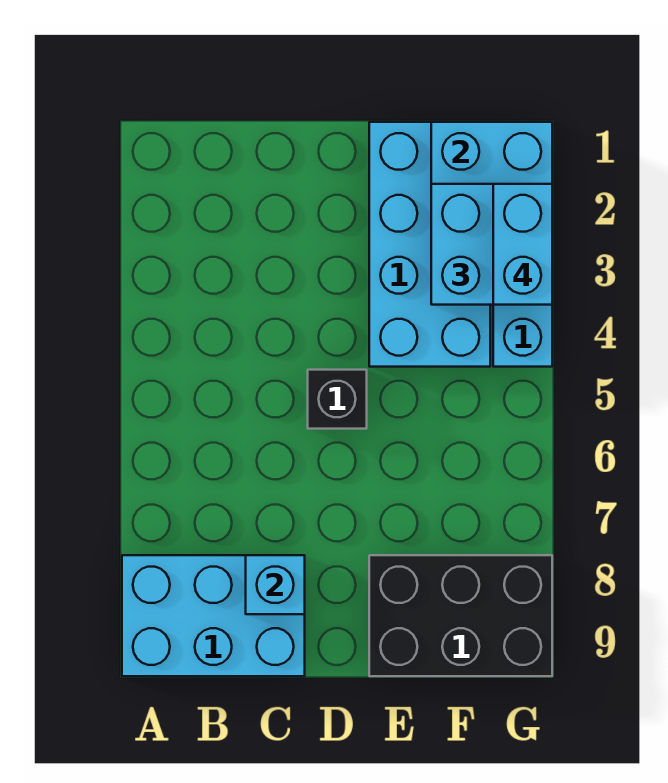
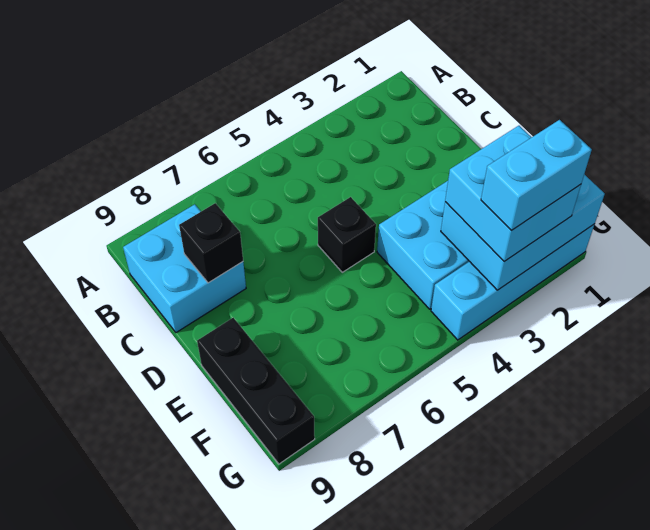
cyan brick A8:C9 level 1 -> cyan brick B8:C9 level 1
cyan brick C8 level 2 -> black brick C8 level 2
black brick E8:G9 level 1 -> black brick E9:G9 level 1

